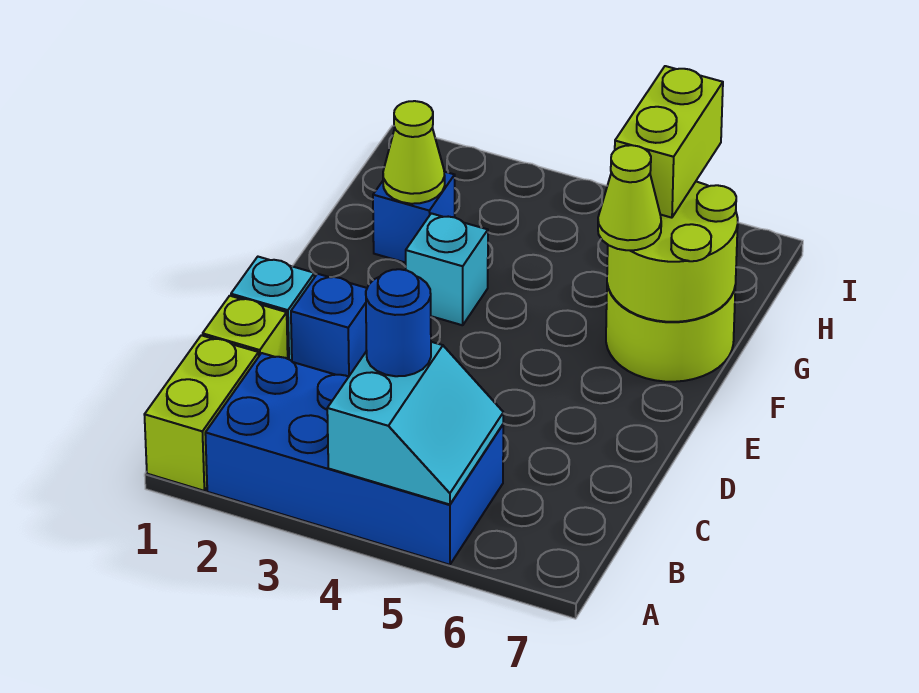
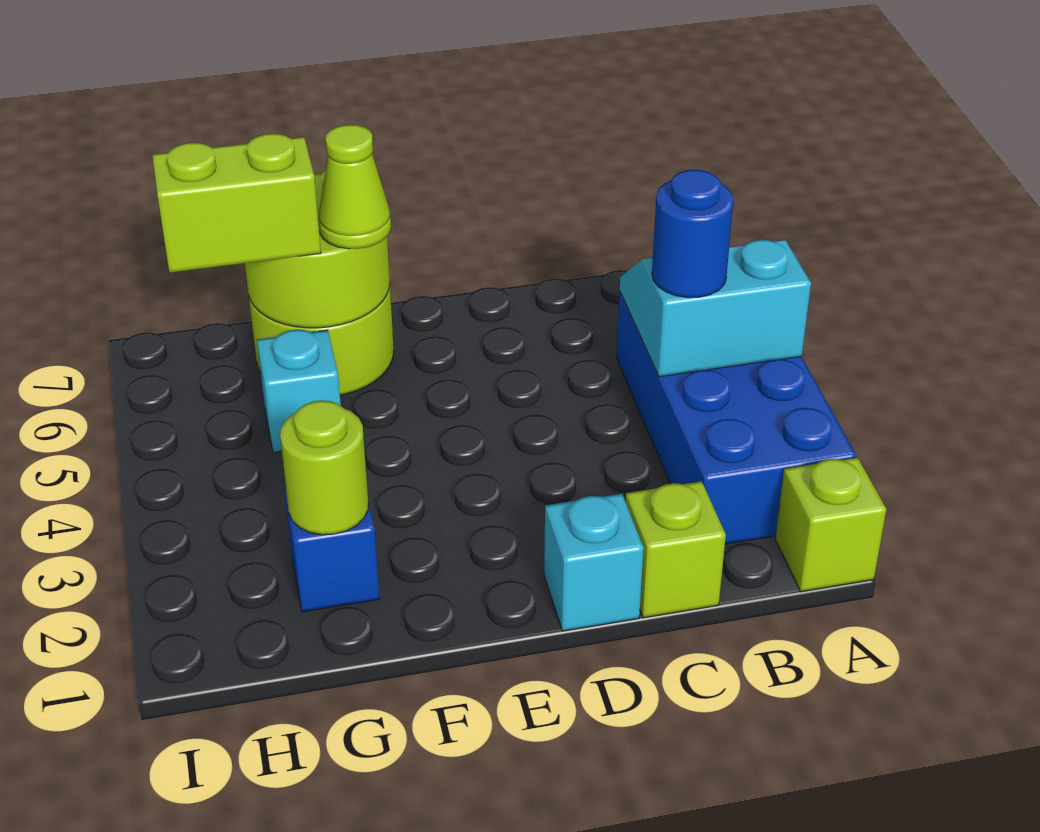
lime brick A1:B1 level 1 -> lime brick A1 level 1
blue brick D2 level 1 -> none
cyan brick F3 level 1 -> cyan brick G5 level 1
lime cone G2 level 2 -> lime round brick G2 level 2

